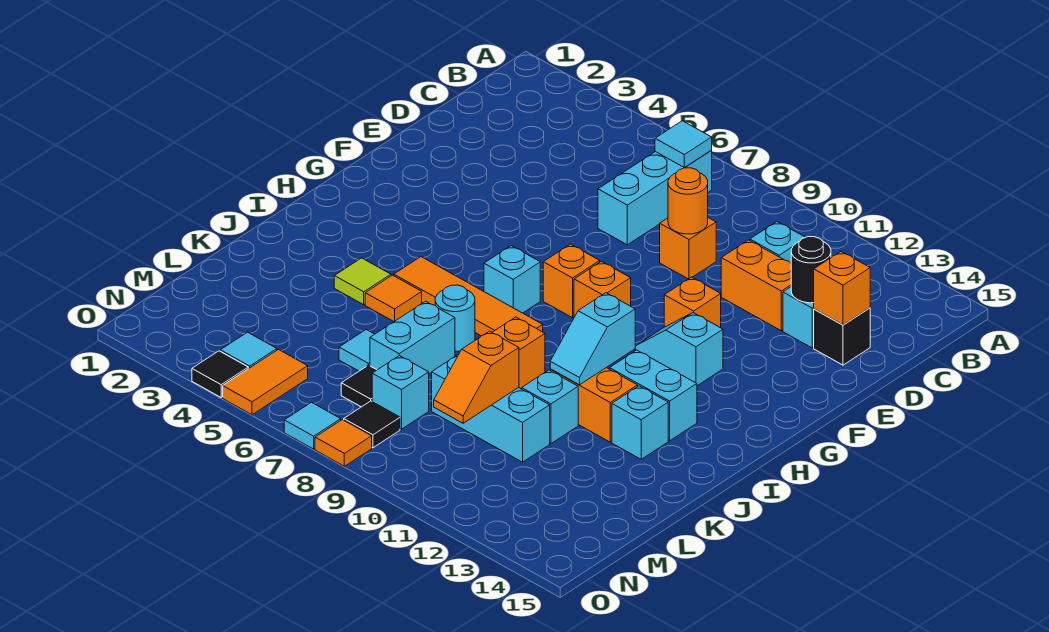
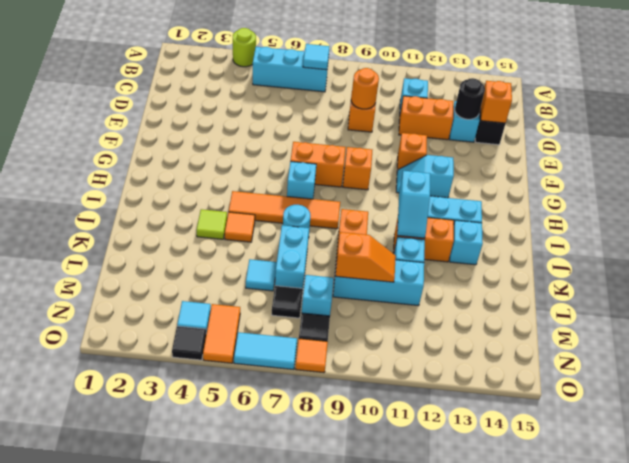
none -> lime round brick A4 level 1
cyan brick B7:D7 level 1 -> cyan brick B5:B7 level 1
orange brick G8 level 1 -> orange brick G7:G8 level 1
orange slope L10:M10 level 2 top L -> orange slope L9:L10 level 2 top 9
cyan tile O7 level 1 -> cyan tile O6:O7 level 1

